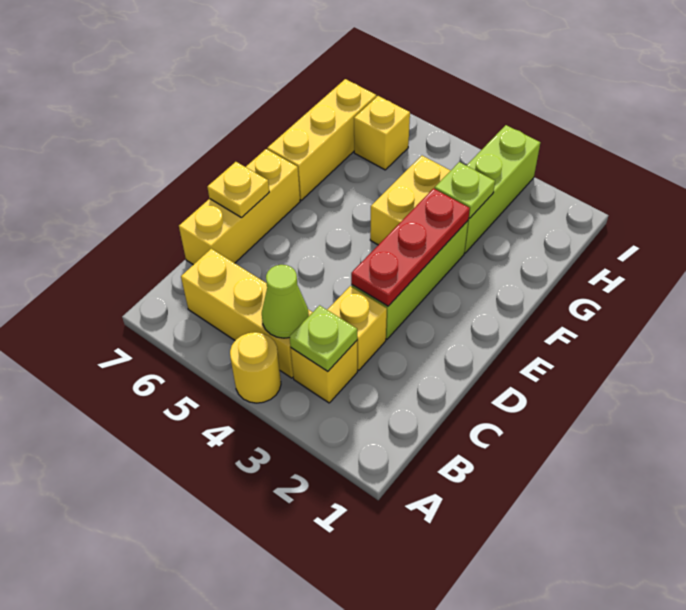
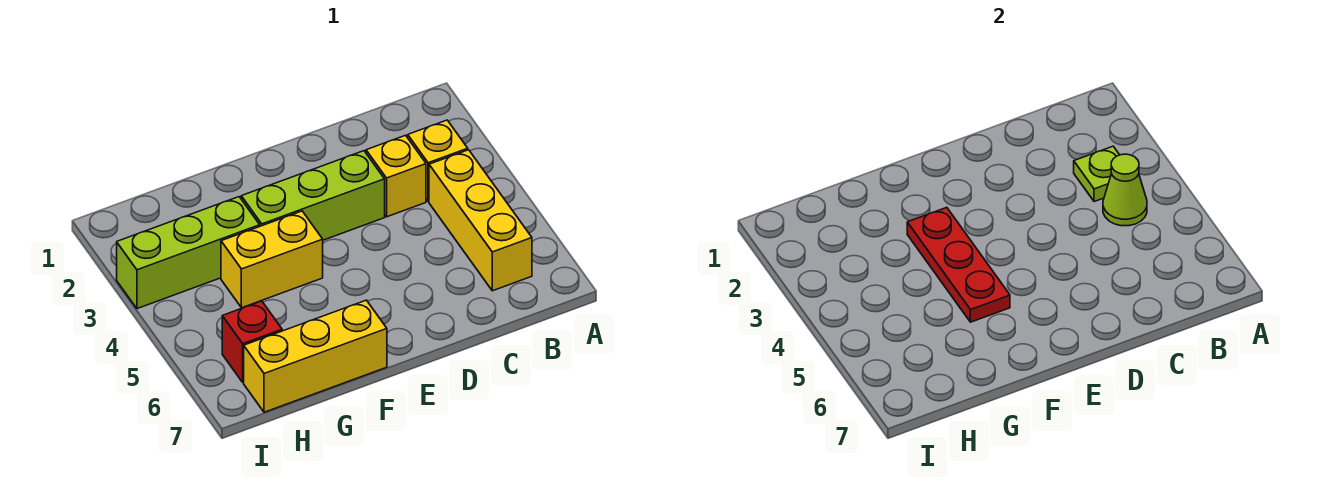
yellow round brick A4 level 1 -> none
yellow brick C7:E7 level 1 -> none
red plate D3:F3 level 2 -> red plate F3:F5 level 2
yellow plate D7 level 2 -> none
lime plate G3 level 2 -> none
yellow brick H6 level 1 -> red brick H6 level 1

